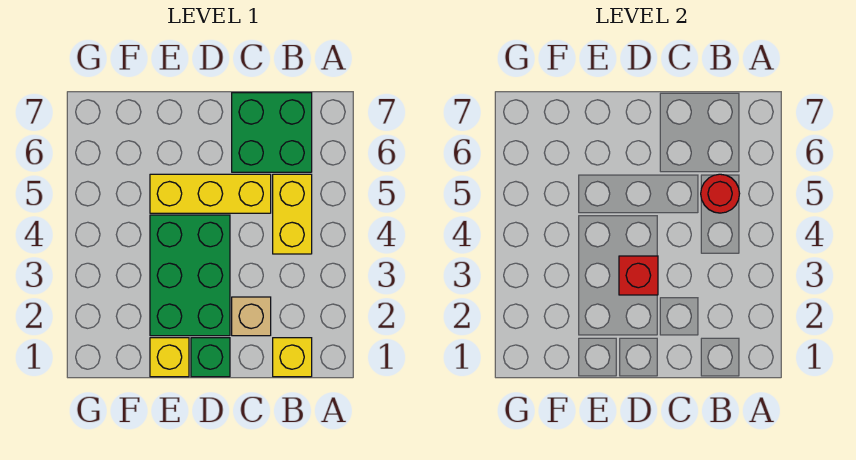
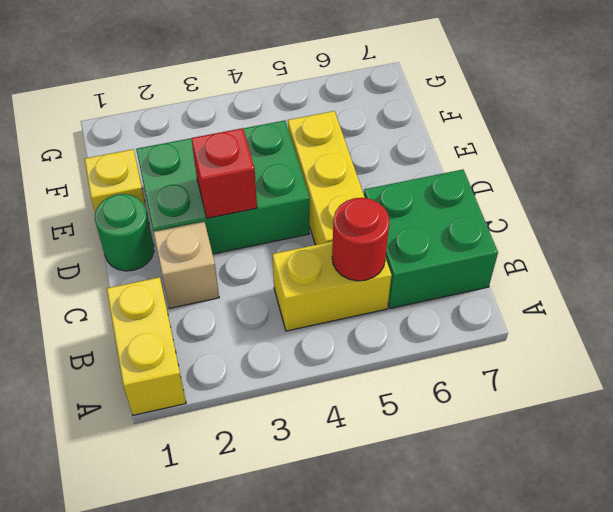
yellow brick B1 level 1 -> yellow brick A1:B1 level 1
green brick D1 level 1 -> green round brick D1 level 1

